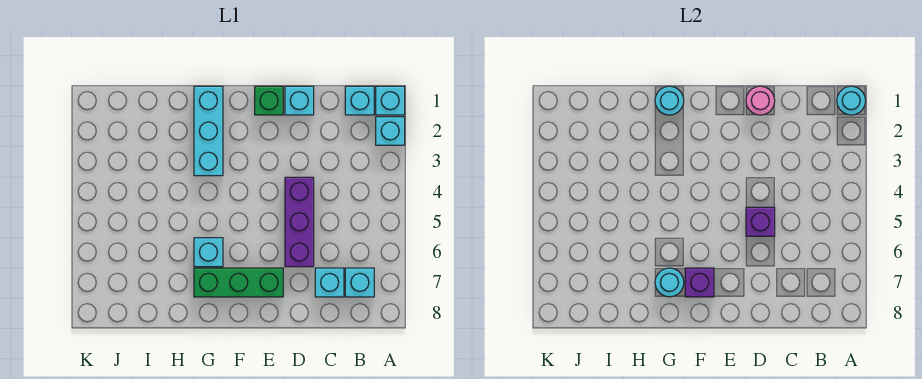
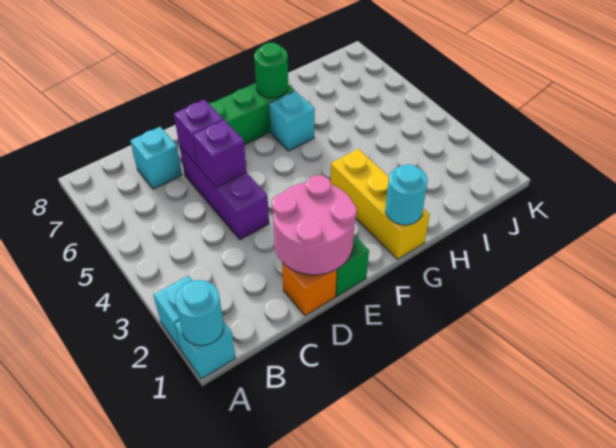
cyan brick B1 level 1 -> none
cyan brick B7 level 1 -> none
cyan brick D1 level 1 -> orange brick D1 level 1
pink round brick D1 level 2 -> pink round brick D1:E2 level 2
purple brick F7 level 2 -> purple brick D6 level 2
cyan brick G1:G3 level 1 -> yellow brick G1:G3 level 1
cyan round brick G7 level 2 -> green round brick G7 level 2

